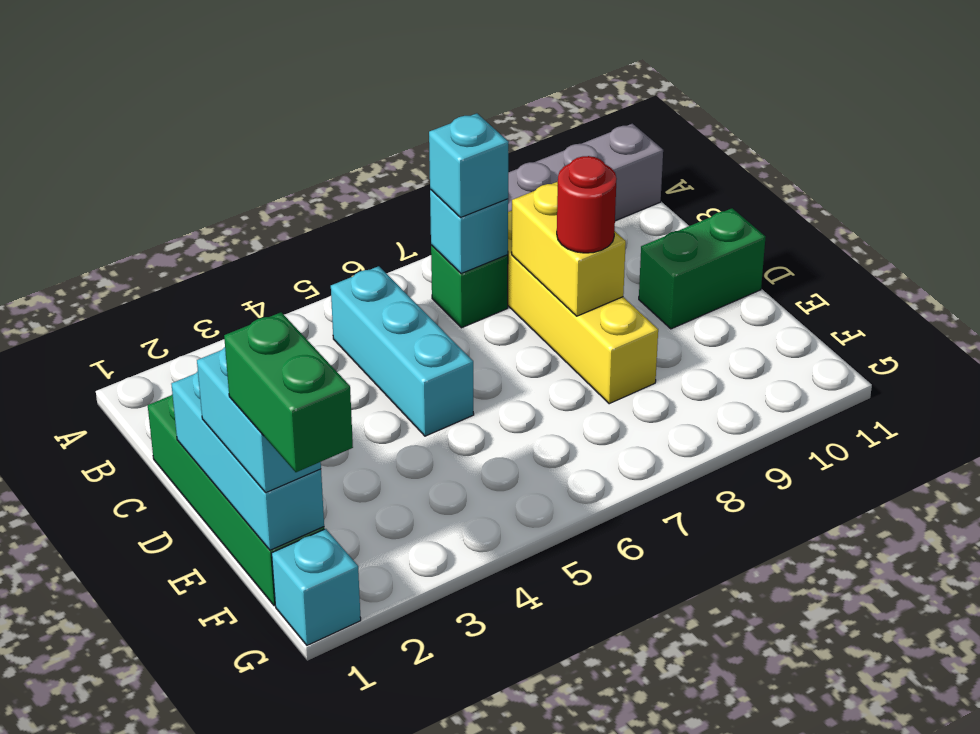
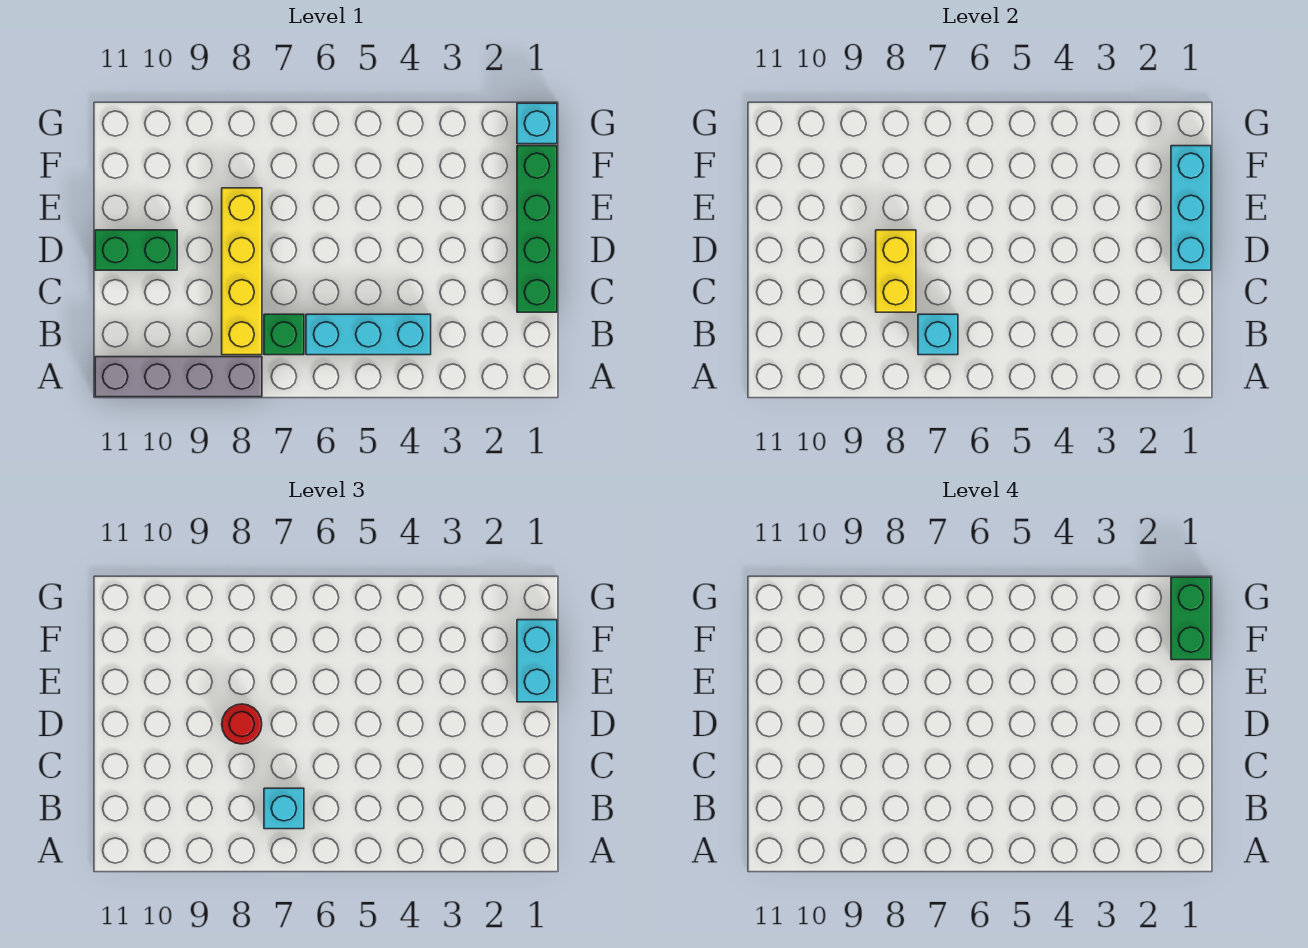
cyan brick B5:D5 level 1 -> cyan brick B4:B6 level 1

